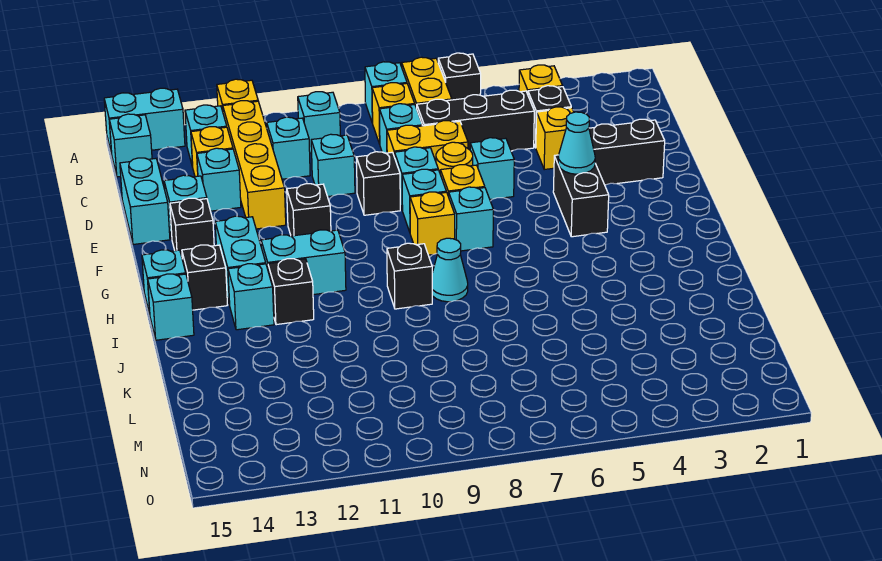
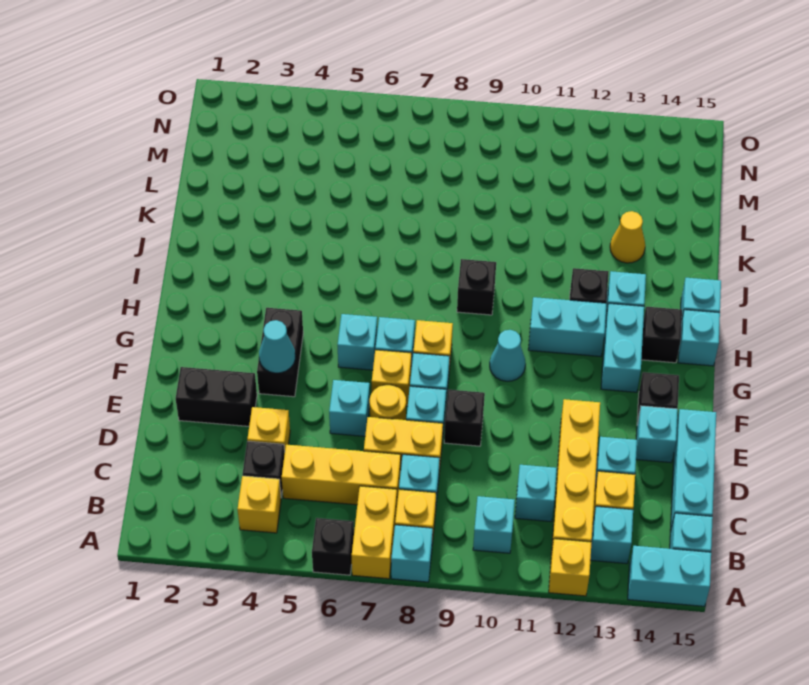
black brick C5:C7 level 1 -> yellow brick C5:C7 level 1
cyan brick D10 level 1 -> cyan brick G6 level 1
cyan brick D15:E15 level 1 -> cyan brick C15:E15 level 1
black brick F11 level 1 -> none
cyan cone I8 level 1 -> cyan cone G10 level 1
none -> yellow cone K13 level 1

